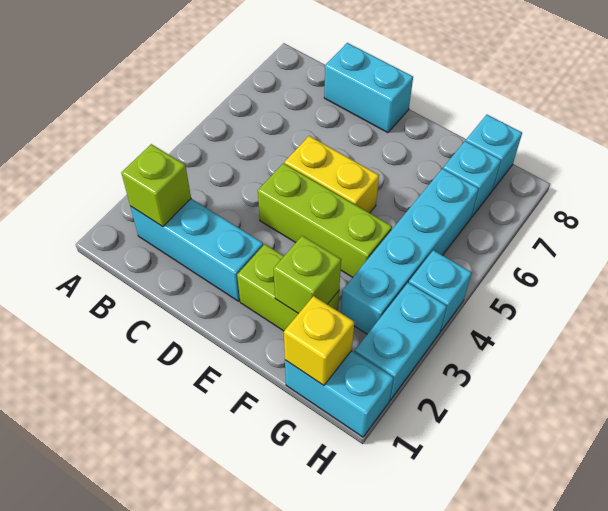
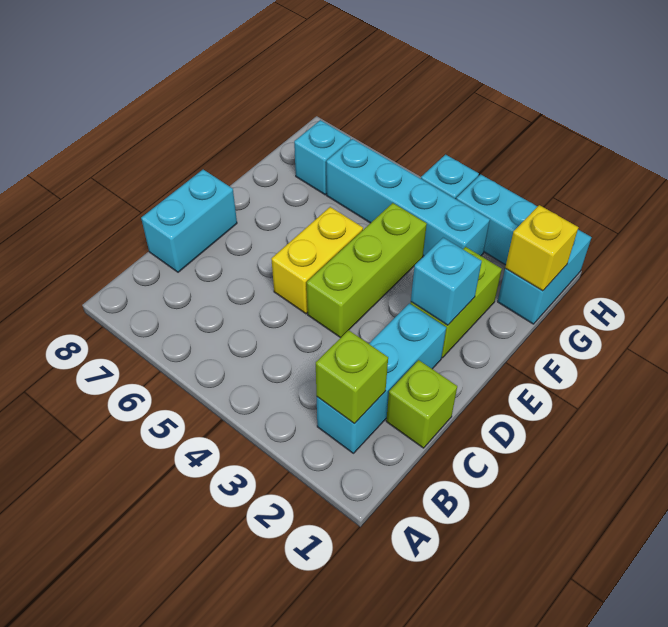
lime brick F2 level 2 -> lime brick C1 level 1
cyan brick G8 level 1 -> cyan brick E2 level 2

